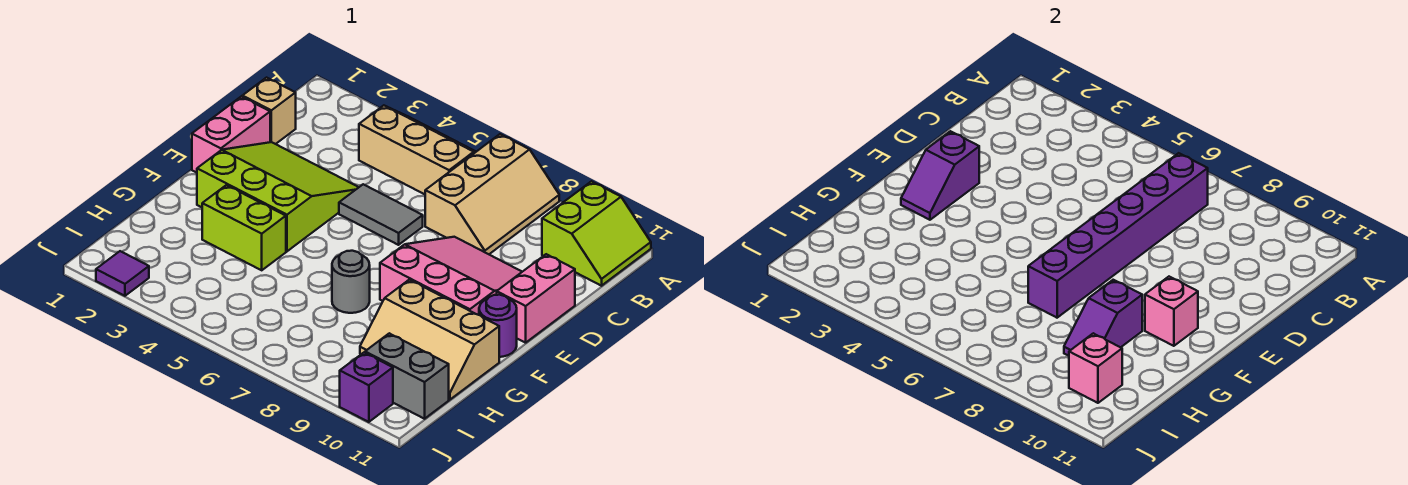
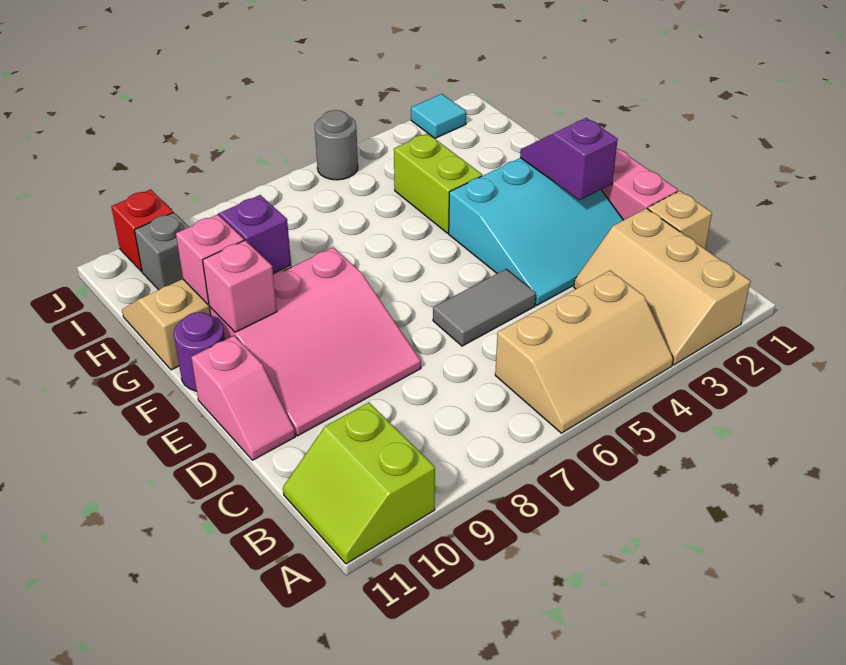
tan slope A7:C8 level 1 top 7 -> tan slope A2:C3 level 1 top 2
purple brick B7:G7 level 2 -> none
lime slope D2:F4 level 1 top F -> cyan slope D2:F4 level 1 top F
pink brick D11:E11 level 1 -> pink slope D11:E11 level 1 top E
lime brick G3:G4 level 1 -> lime brick G4:H4 level 1
grey round brick G7 level 1 -> grey round brick J5 level 1
grey brick I10:I11 level 1 -> grey brick I10 level 1
pink brick I10 level 2 -> pink brick G10 level 2
purple tile J2 level 1 -> cyan tile J2 level 1
purple brick J10 level 1 -> red brick J10 level 1

